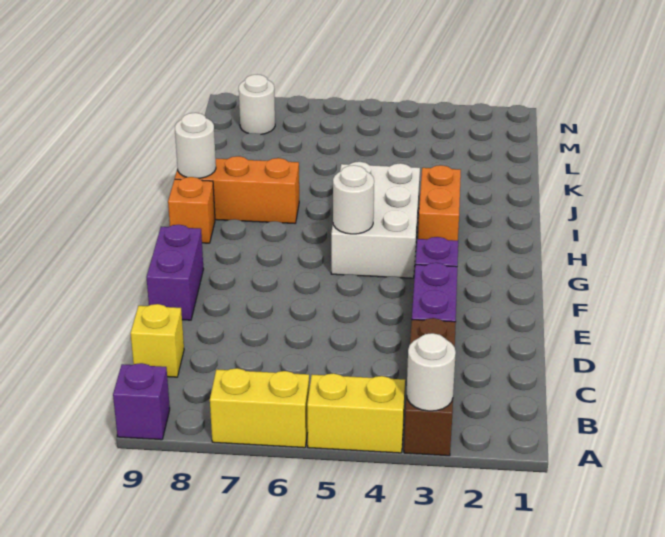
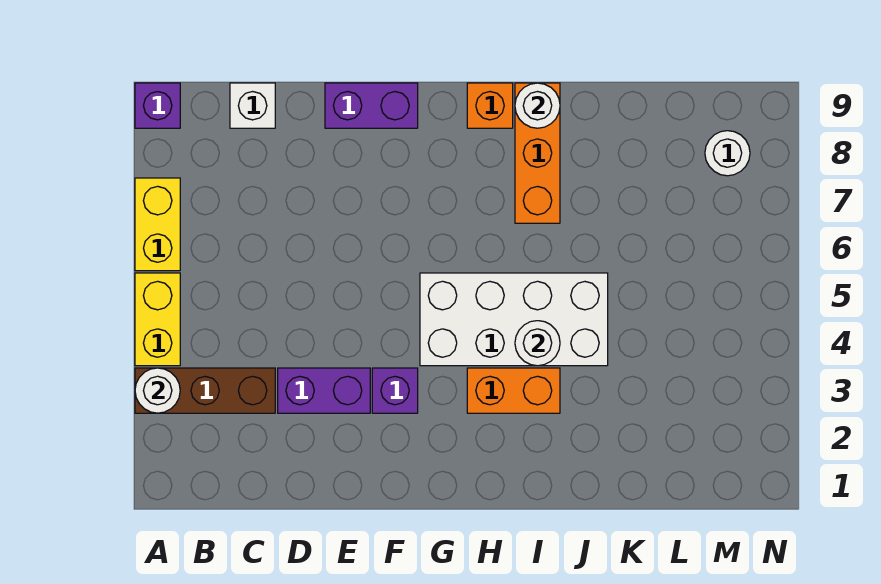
yellow brick C9 level 1 -> white brick C9 level 1
white brick G4:I5 level 1 -> white brick G4:J5 level 1
white round brick G5 level 2 -> white round brick I4 level 2

